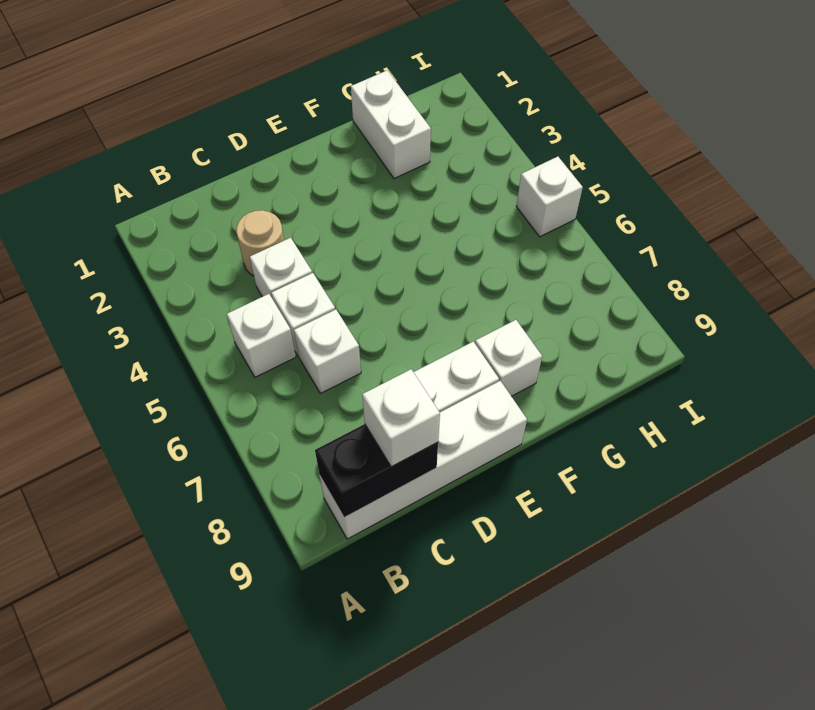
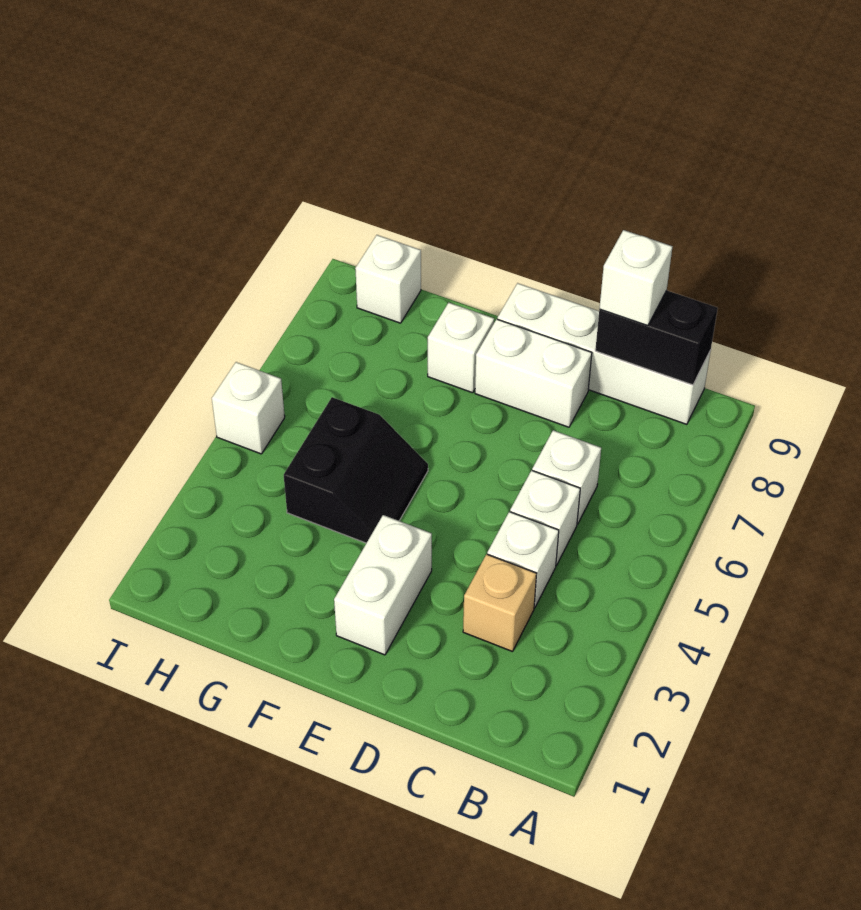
white brick B5 level 1 -> white brick H9 level 1
tan round brick C3 level 1 -> tan brick C3 level 1
none -> black slope F4:G5 level 1 top G
white brick G1:G2 level 1 -> white brick E2:E3 level 1

